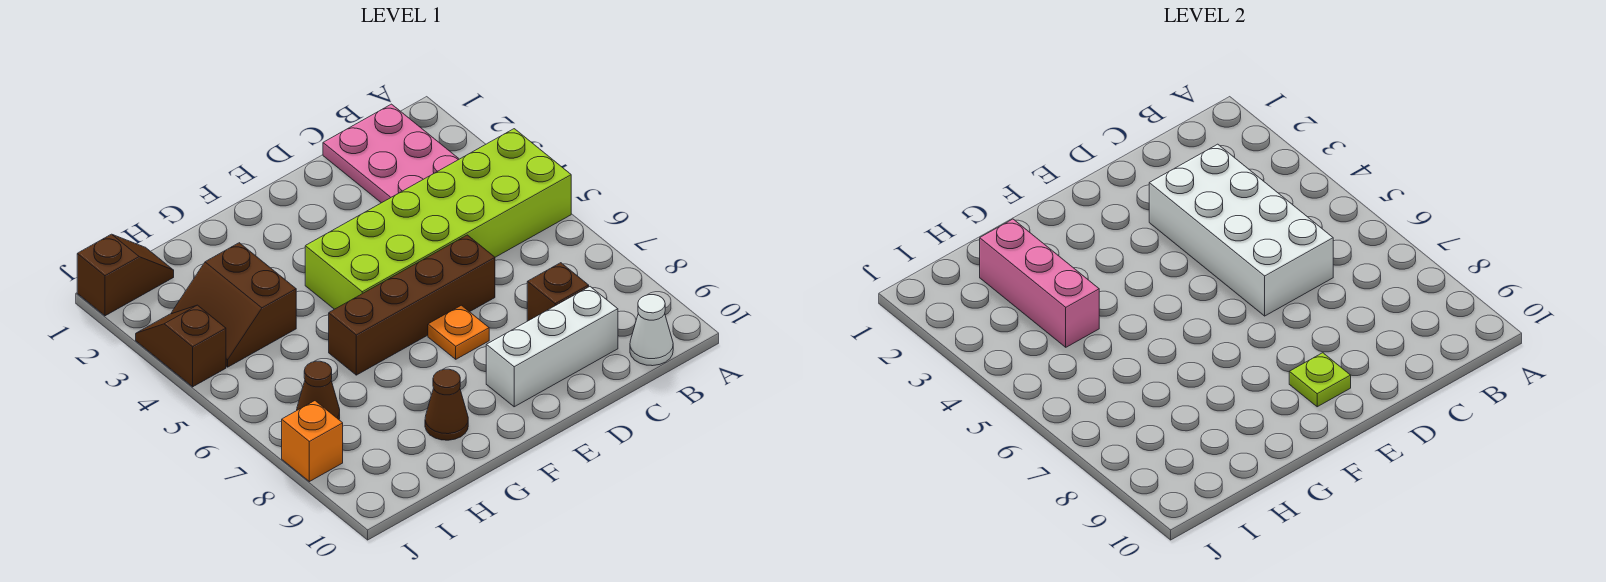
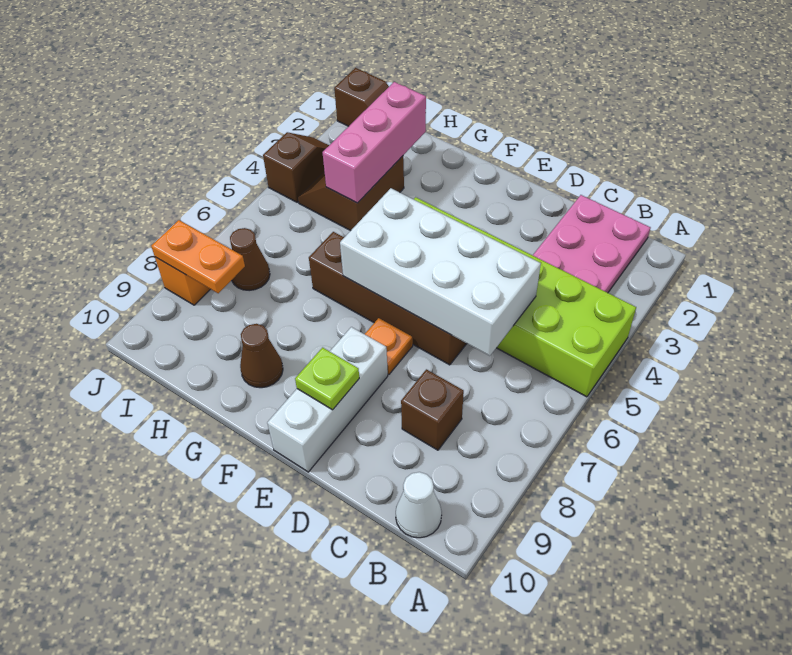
white brick C3:D6 level 2 -> white brick C5:F6 level 2
white brick C9:E9 level 1 -> white brick E8:E10 level 1
none -> orange plate I8:J8 level 2

